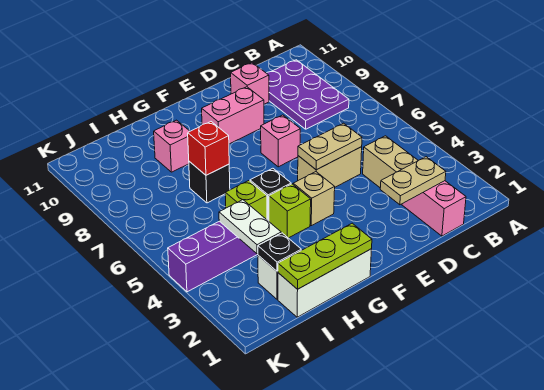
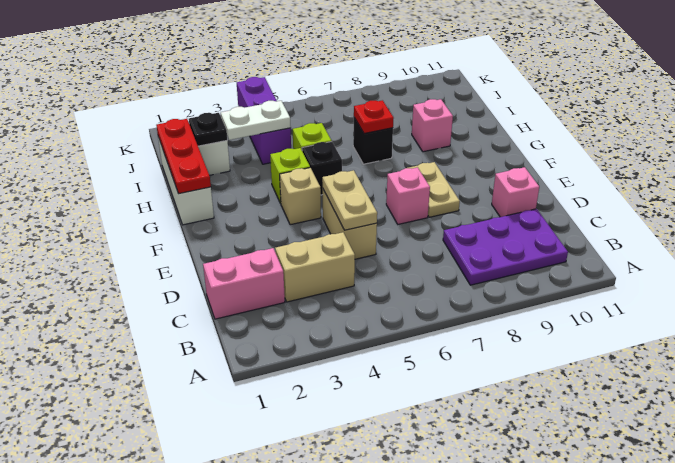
tan plate C2:D2 level 2 -> tan plate E8:F8 level 1
pink brick E9:F9 level 1 -> none
lime plate G1:I1 level 2 -> red plate G1:I1 level 2
red brick H7 level 2 -> red plate H7 level 2

